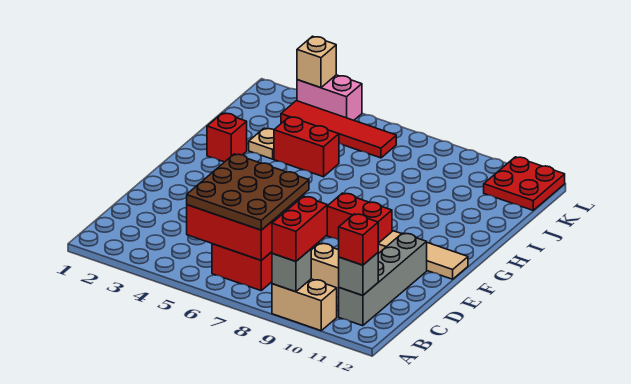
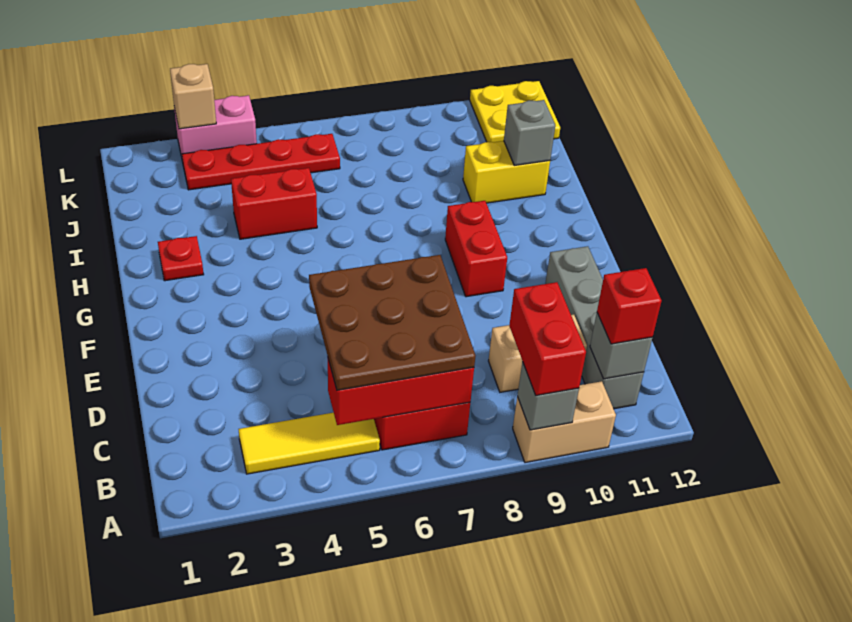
none -> yellow tile B3:B5 level 1
red brick F8:F9 level 1 -> red brick F9:G9 level 1
tan tile F10:F12 level 1 -> none
red brick H2 level 1 -> red plate H2 level 1
tan plate I3 level 1 -> none
none -> yellow brick I10:I11 level 1
none -> grey brick I11 level 2
red tile K3:K6 level 1 -> red plate K3:K6 level 1
red plate K11:L12 level 1 -> yellow plate K11:L12 level 1

